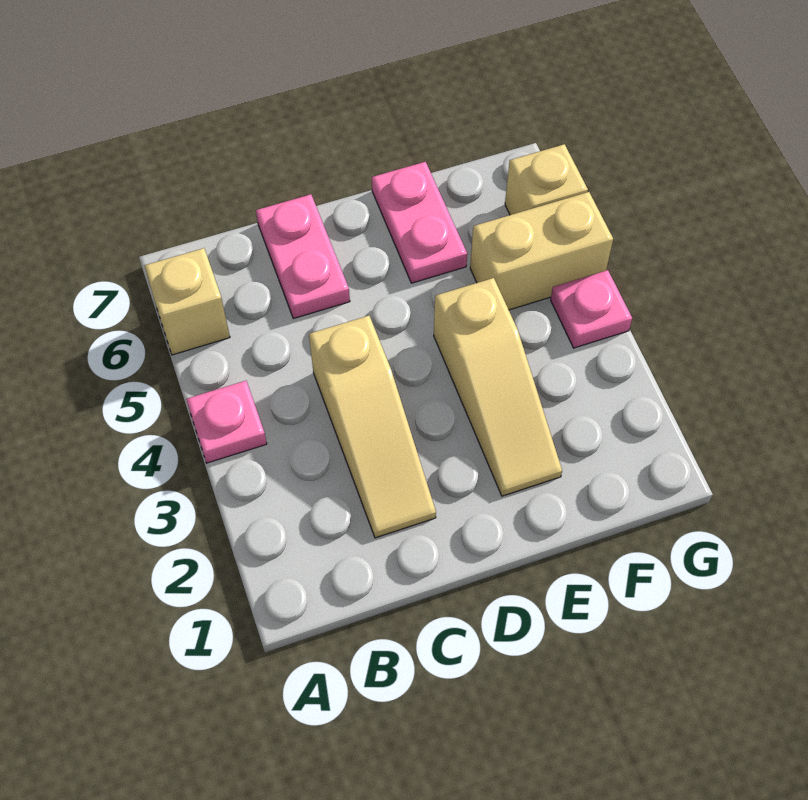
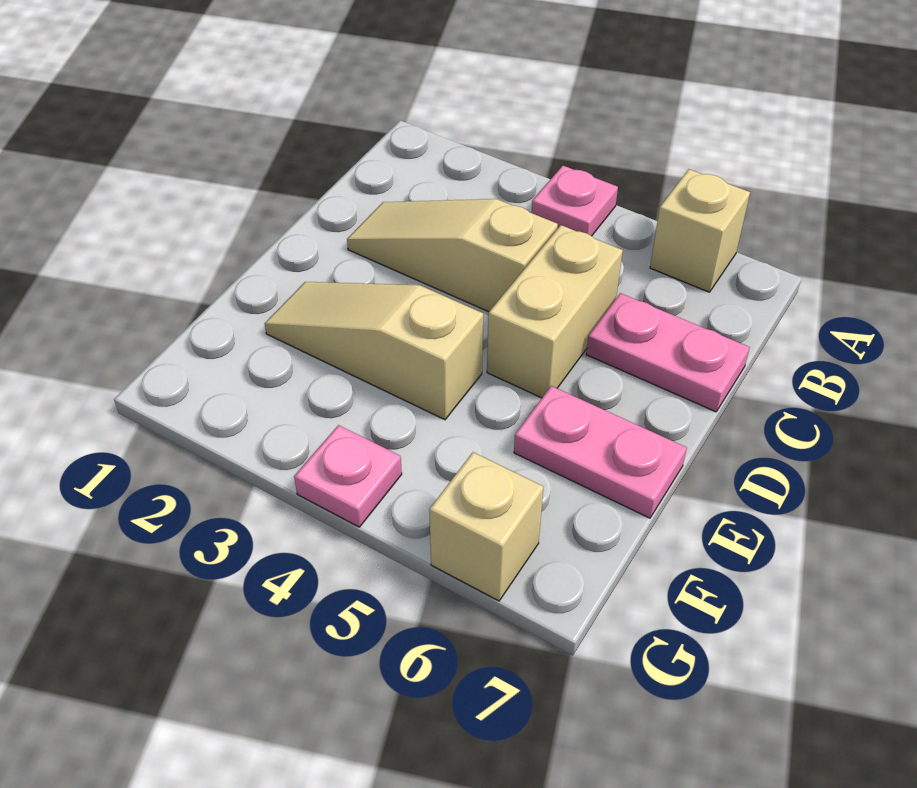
tan brick F5:G5 level 1 -> tan brick C5:D5 level 1

